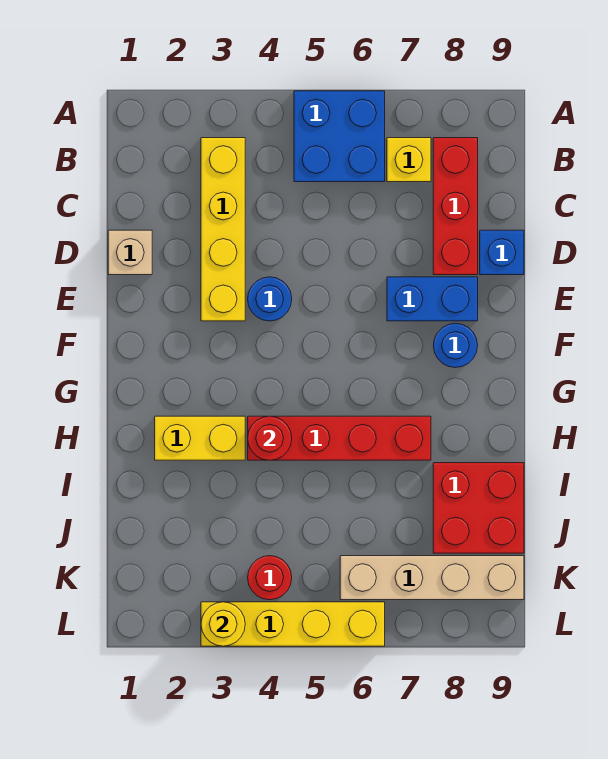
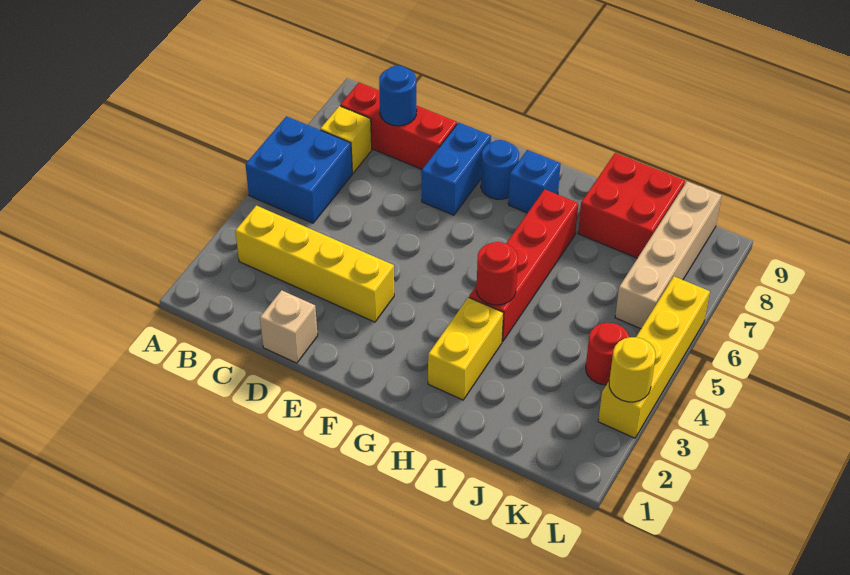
blue brick D9 level 1 -> blue brick G8 level 1
blue round brick E4 level 1 -> blue round brick C8 level 2

